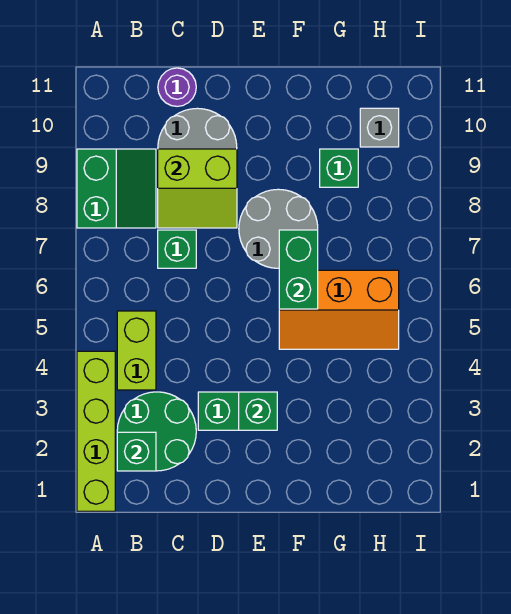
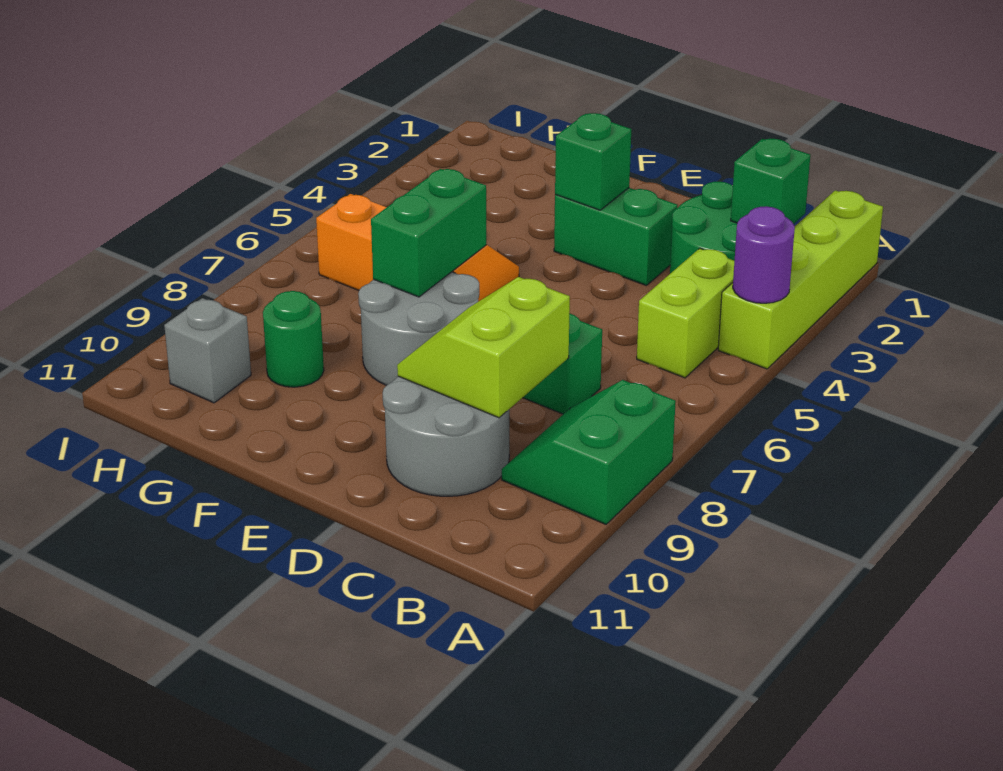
lime slope C8:D9 level 2 top 9 -> lime slope C8:D9 level 2 top C
purple round brick C11 level 1 -> purple round brick A4 level 2
green brick G9 level 1 -> green round brick G9 level 1

